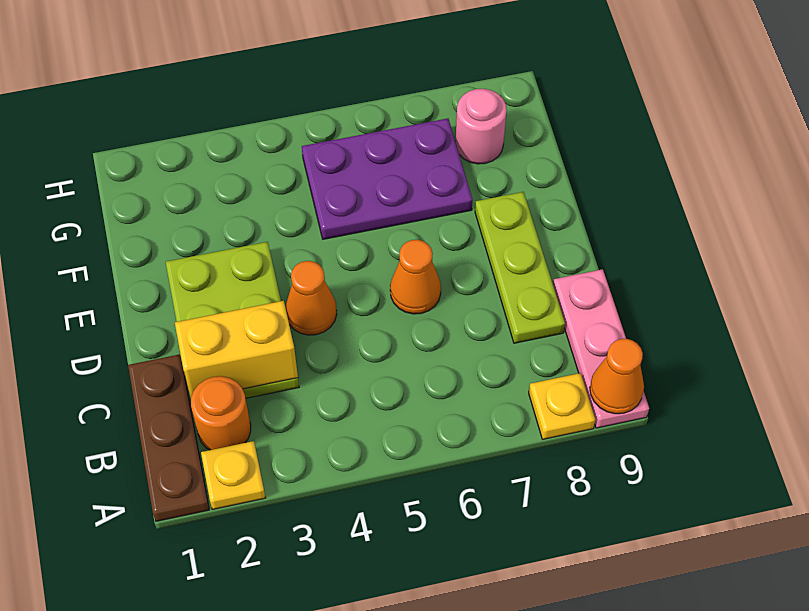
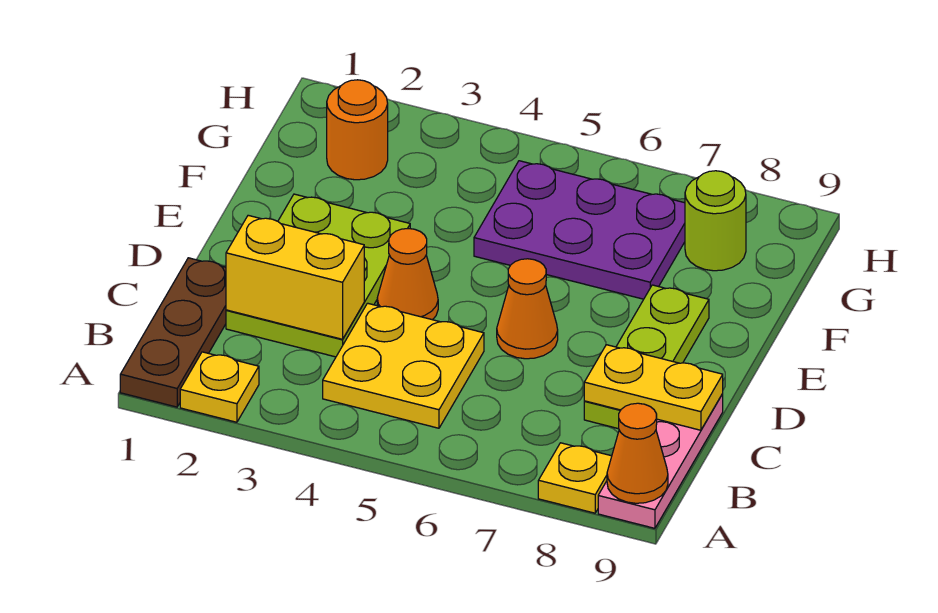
orange round brick B2 level 1 -> orange round brick G2 level 1
none -> yellow plate B4:C5 level 1
none -> yellow plate C8:C9 level 2
pink round brick G8 level 1 -> lime round brick G8 level 1

